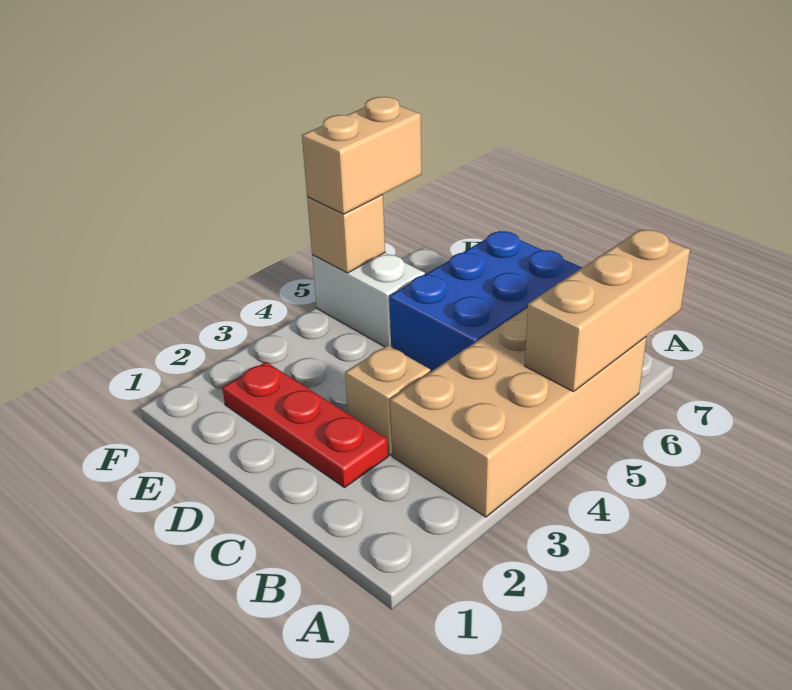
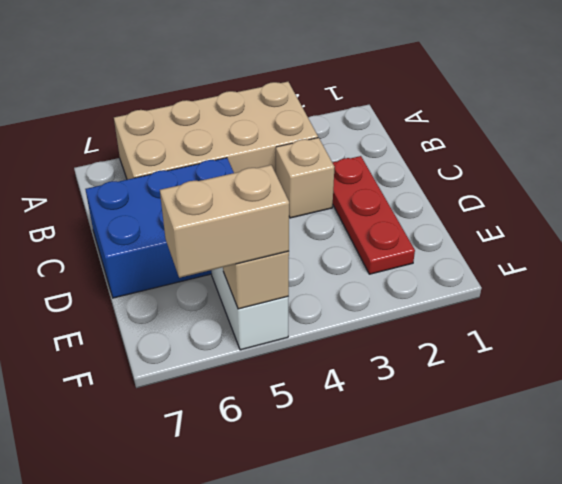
tan brick A5:A7 level 2 -> none

